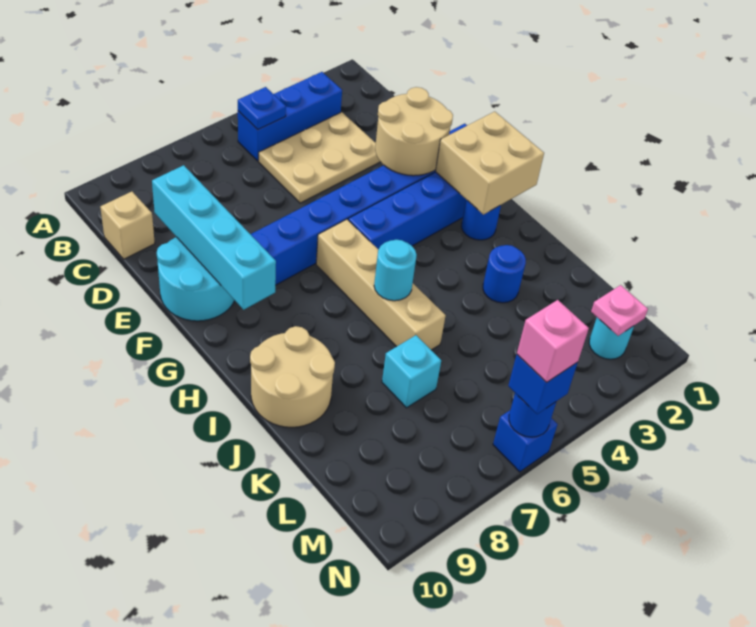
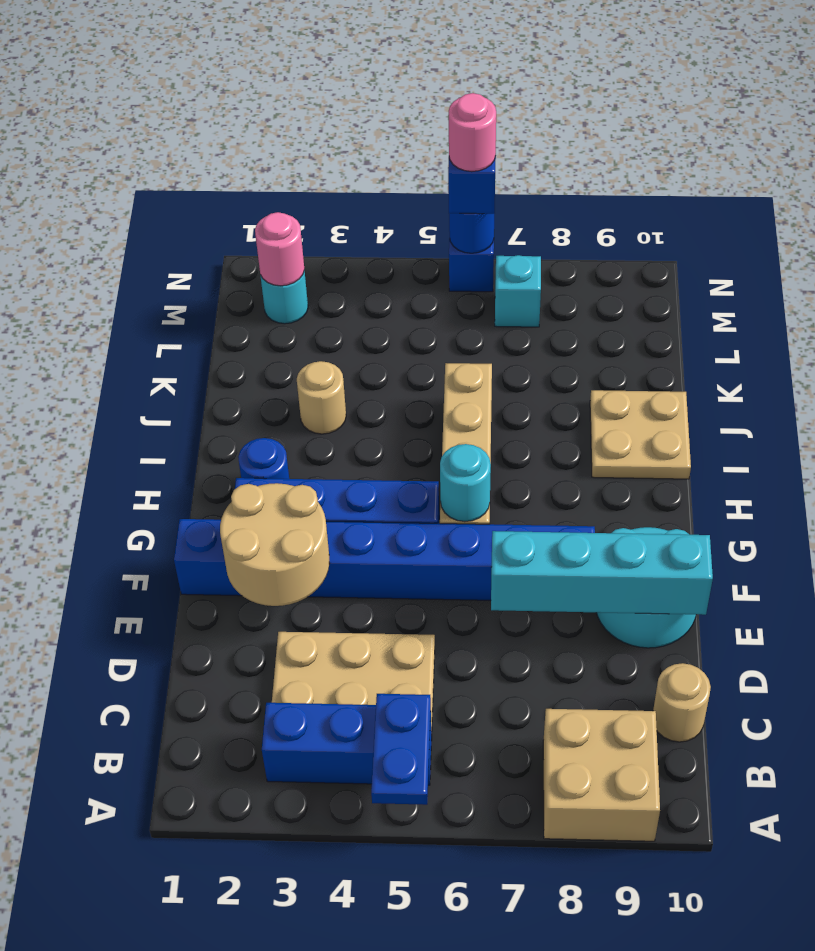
blue plate B5 level 2 -> blue plate A5:B5 level 2
tan brick C10 level 1 -> tan round brick C10 level 1
cyan brick D9:G9 level 2 -> cyan brick E7:E10 level 2
tan brick G1:H2 level 2 -> tan brick A8:B9 level 1
cyan round brick I6 level 2 -> cyan round brick G6 level 2
tan round brick I9:J10 level 1 -> tan plate I9:J10 level 1
blue round brick J3 level 1 -> tan round brick J3 level 1
cyan brick K7 level 1 -> cyan brick M7 level 1
pink plate M2 level 2 -> pink round brick M2 level 2
pink brick N6 level 4 -> pink round brick N6 level 4

